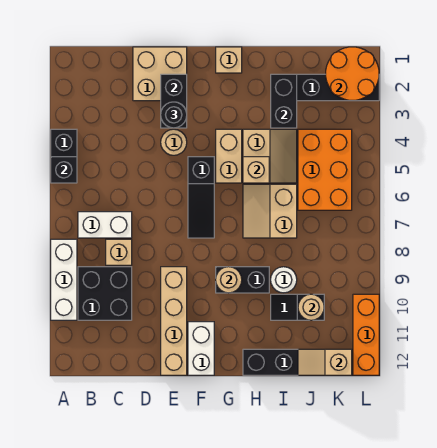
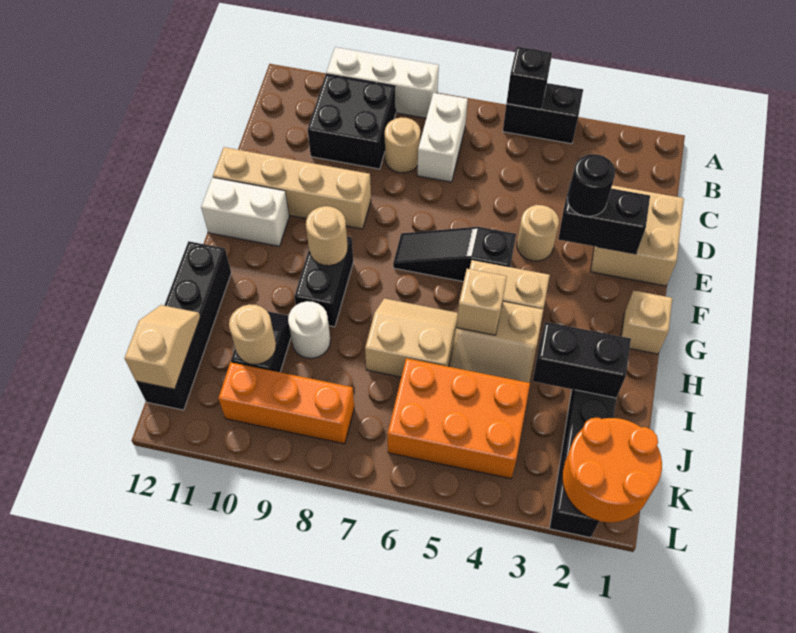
tan brick C8 level 1 -> tan round brick C8 level 1
orange brick L10:L12 level 1 -> orange brick K8:K10 level 1

